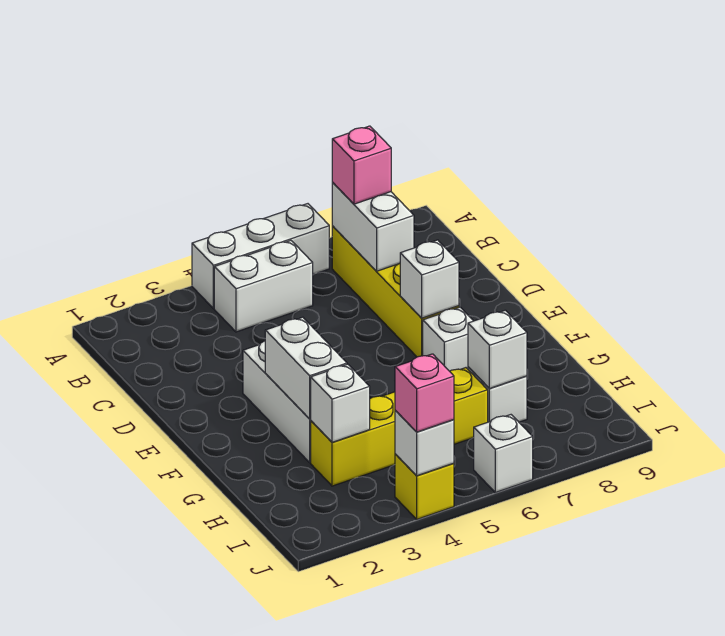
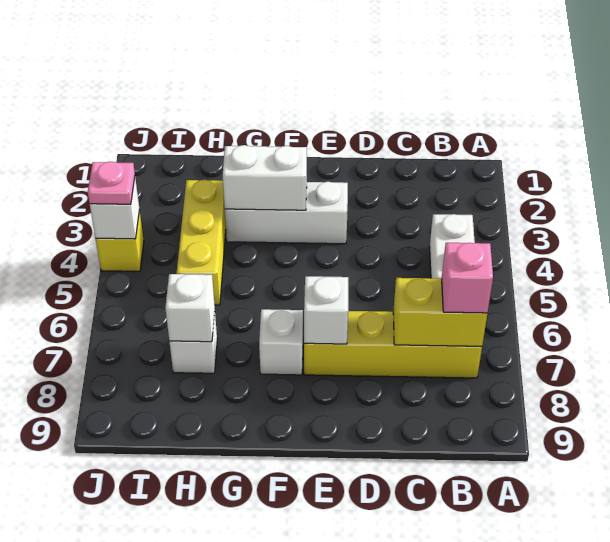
white brick A4:A6 level 1 -> none
white brick B7:C7 level 2 -> yellow brick B7:C7 level 2
yellow brick H3:H6 level 1 -> yellow brick H3:H5 level 1
white brick H3 level 2 -> none
pink brick J4 level 3 -> pink plate J4 level 3
white brick J6 level 1 -> none

